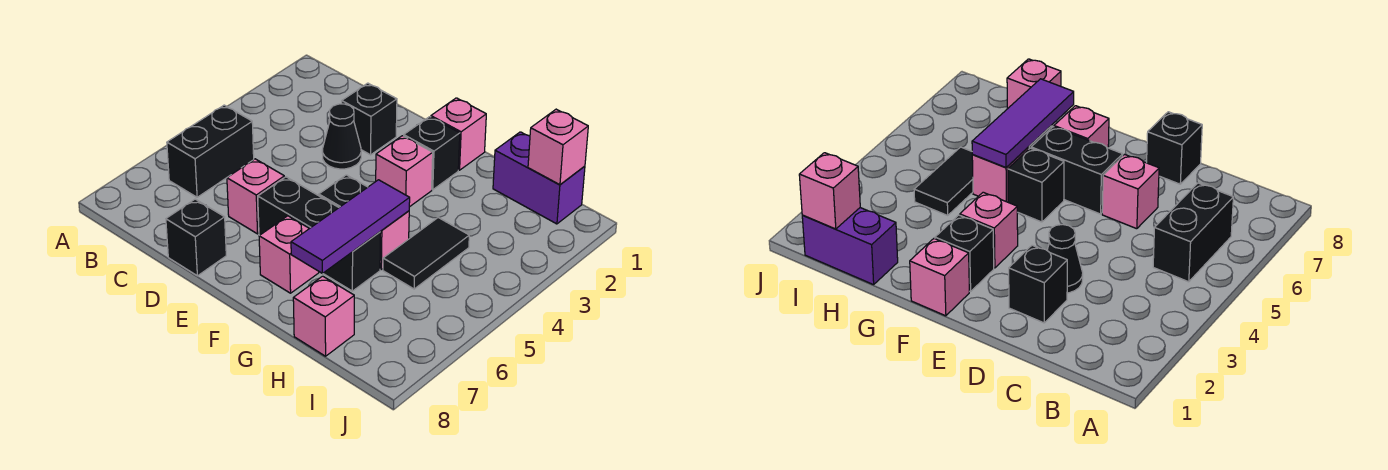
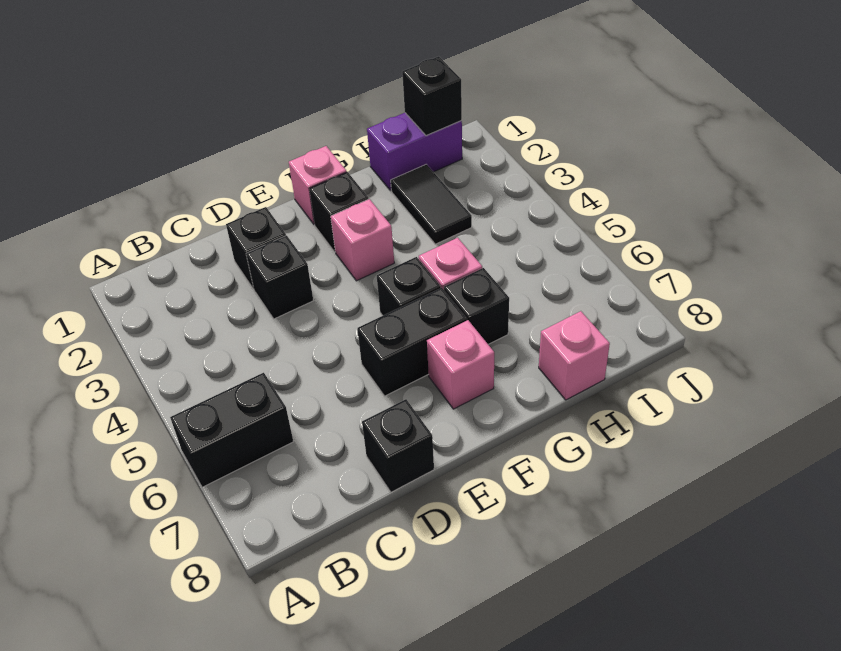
black brick B5:B6 level 1 -> black brick A6:B6 level 1
black cone D3 level 1 -> black brick D3 level 1
pink brick D6 level 1 -> none
purple tile G5:G7 level 2 -> none
black tile H4:H5 level 1 -> black tile H2:H3 level 1
pink brick I1 level 2 -> black brick I1 level 2

